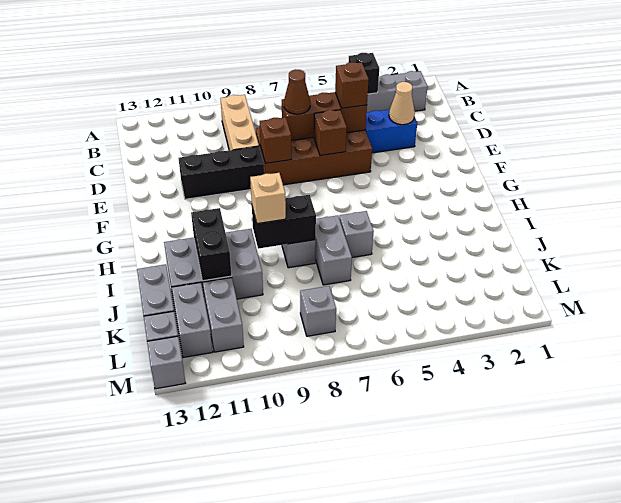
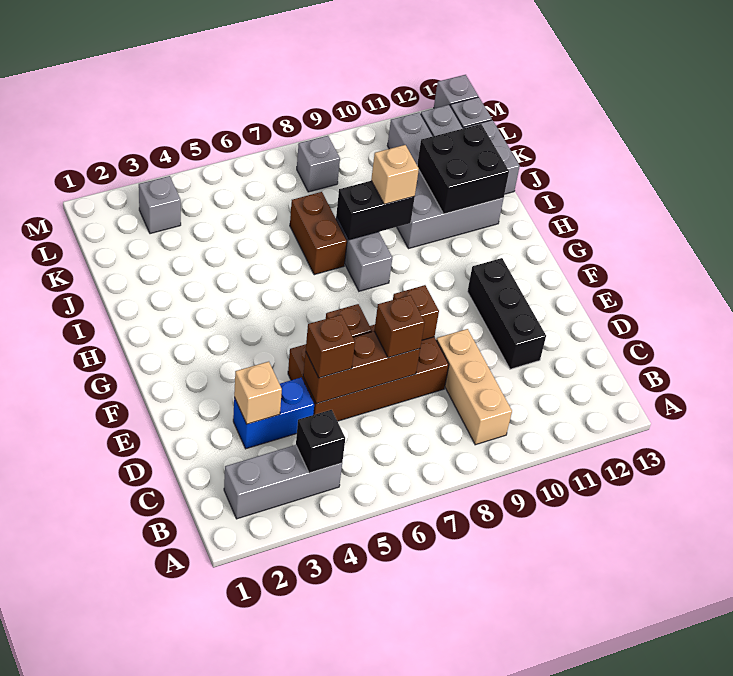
tan cone D3 level 2 -> tan brick D3 level 2
brown cone D7 level 3 -> brown brick D7 level 3
black brick E9:E11 level 1 -> black brick D11:F11 level 1
grey brick I6 level 1 -> grey brick L3 level 1
grey brick I7:J7 level 1 -> brown brick I7:J7 level 1
black brick I11:J11 level 2 -> black brick I11:J12 level 2

